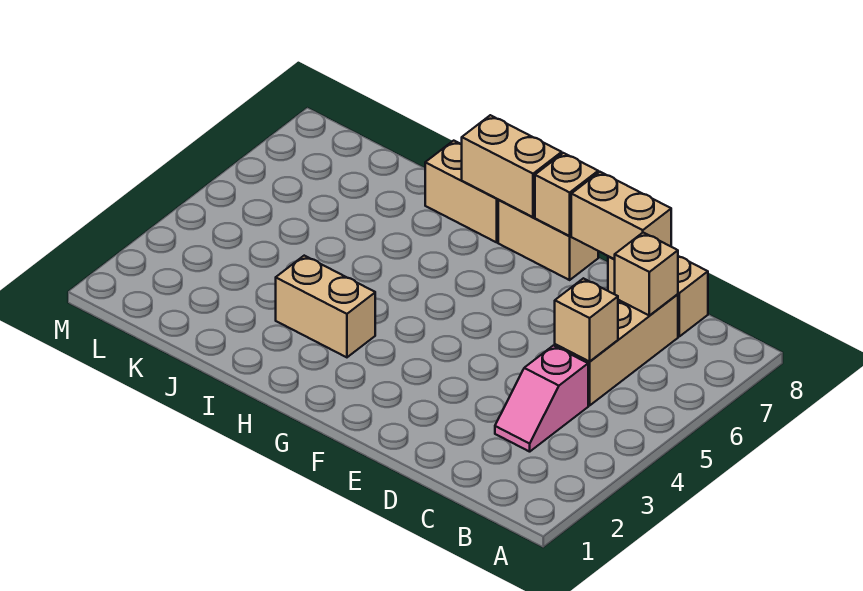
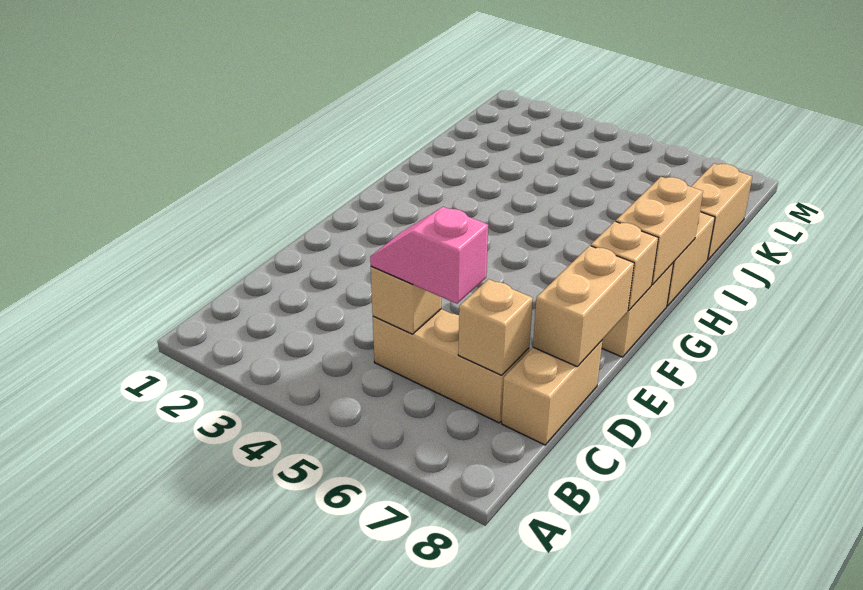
pink slope C3:C4 level 1 top 4 -> pink slope C5:C6 level 3 top 6
tan brick H3:I3 level 1 -> tan brick J8:K8 level 1

